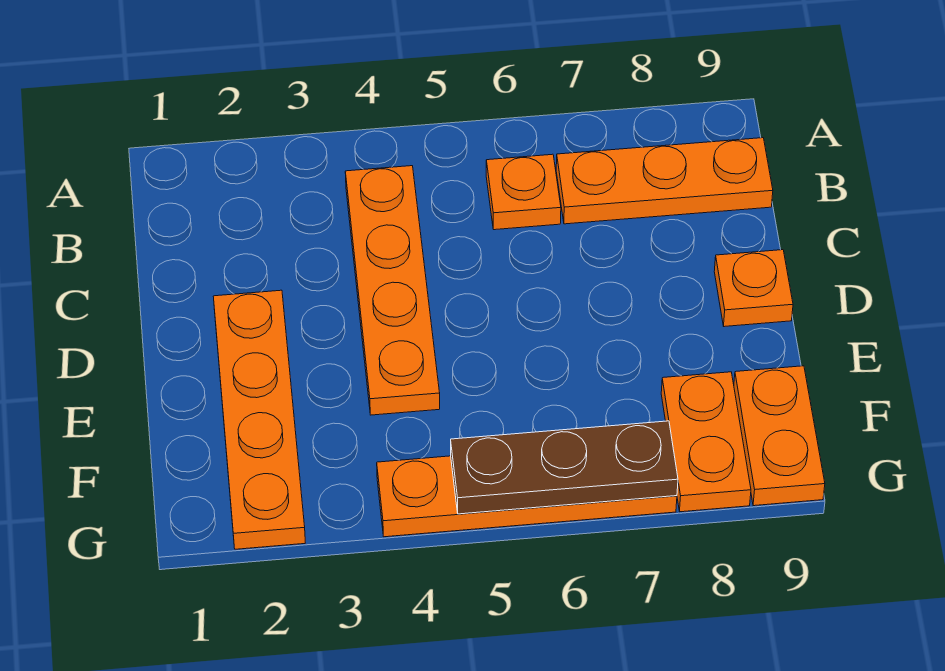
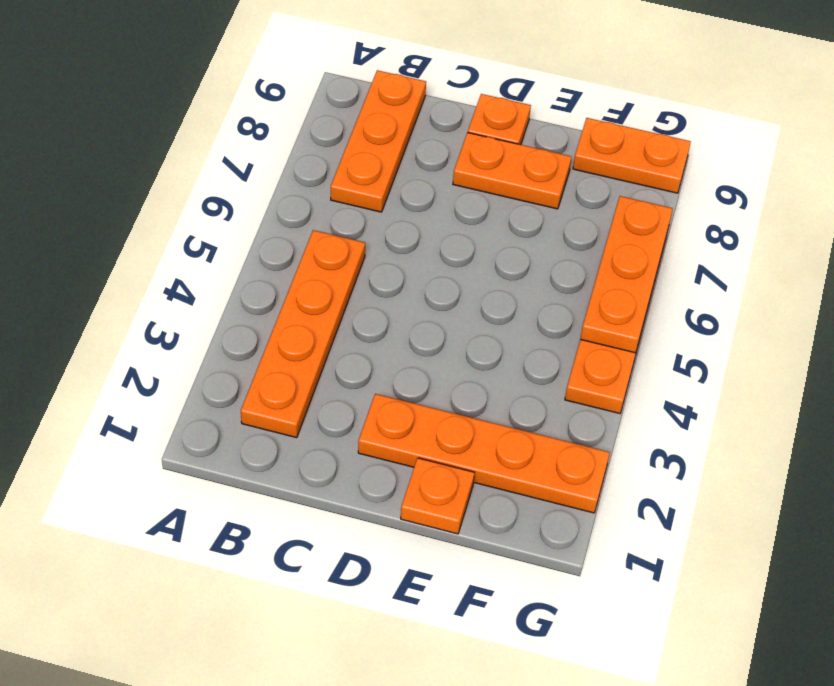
orange plate B4:E4 level 1 -> orange plate B2:B5 level 1
orange plate B6 level 1 -> orange plate E1 level 1
orange plate F8:G8 level 1 -> orange plate D8:E8 level 1
brown plate G5:G7 level 2 -> orange plate G5:G7 level 2

